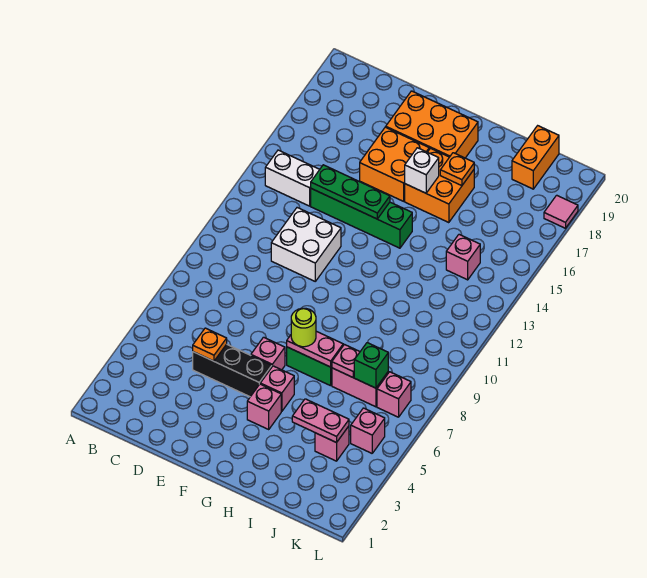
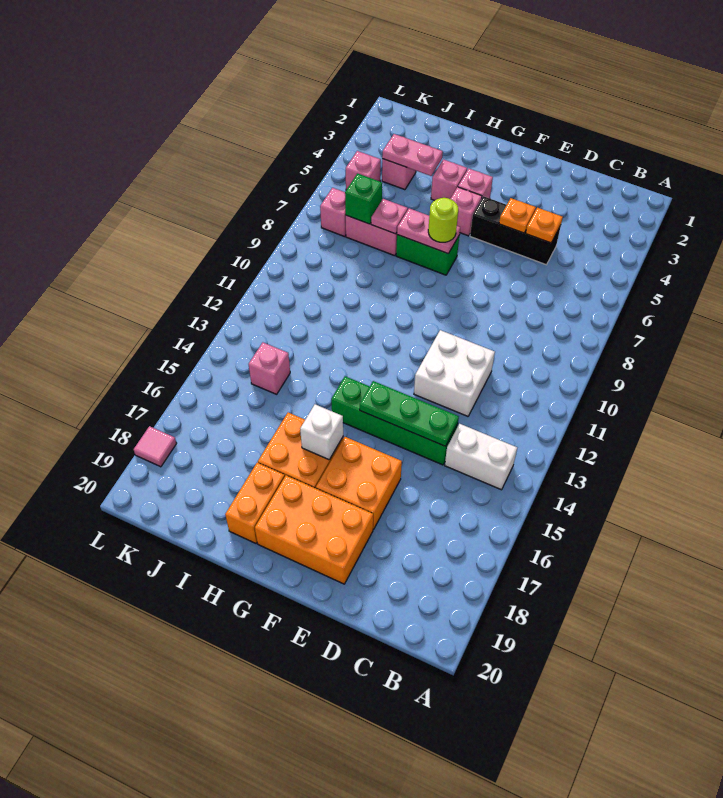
pink brick F6 level 1 -> pink brick H4 level 1
orange plate H17 level 2 -> orange plate E5 level 2
orange brick J19:J20 level 1 -> orange brick H18:H19 level 1

